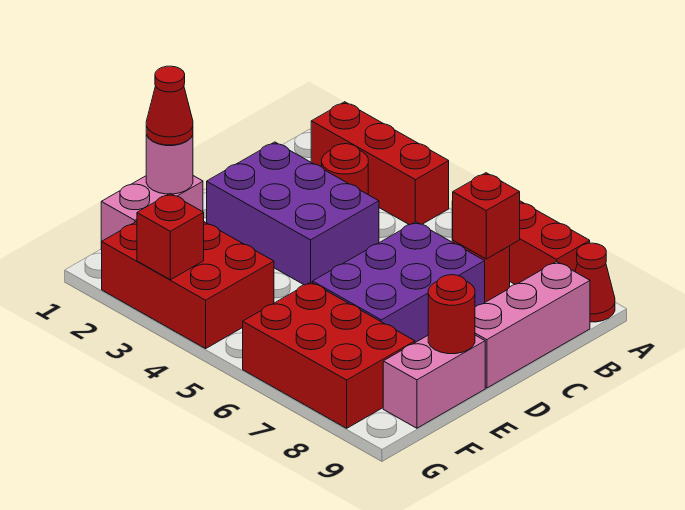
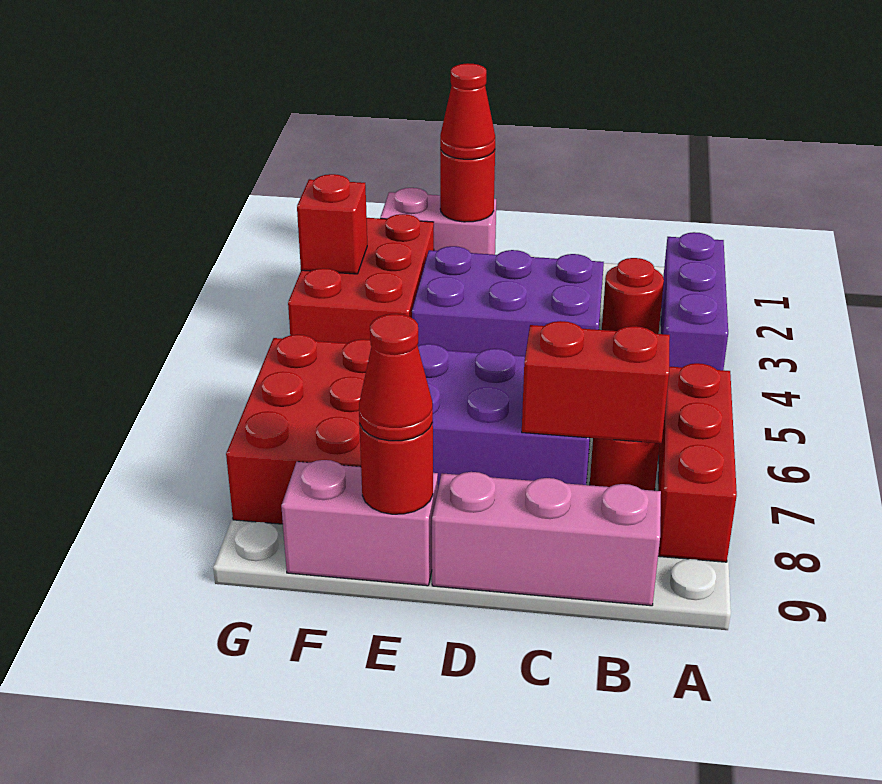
red brick A2:A4 level 1 -> purple brick A2:A4 level 1
red cone A9 level 1 -> red cone E9 level 3
red brick B7 level 2 -> red brick B7:C7 level 2
purple brick C2:D4 level 1 -> purple brick C3:E4 level 1
pink round brick E1 level 2 -> red round brick E1 level 2

